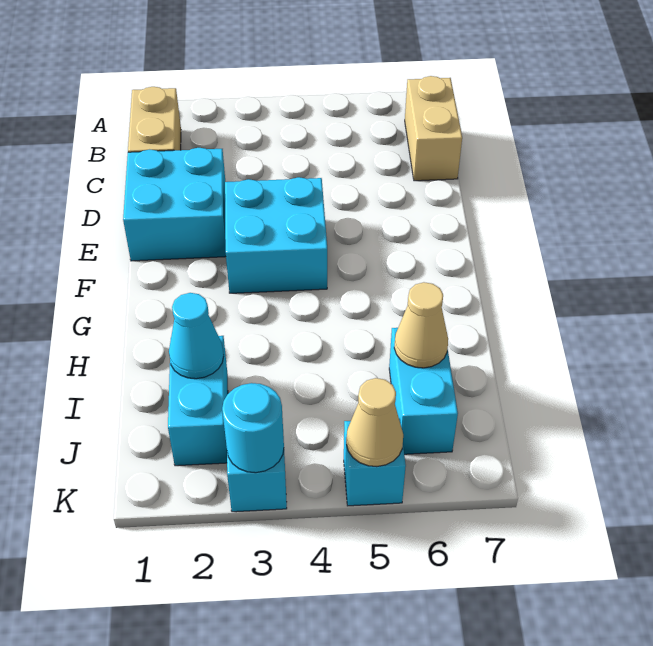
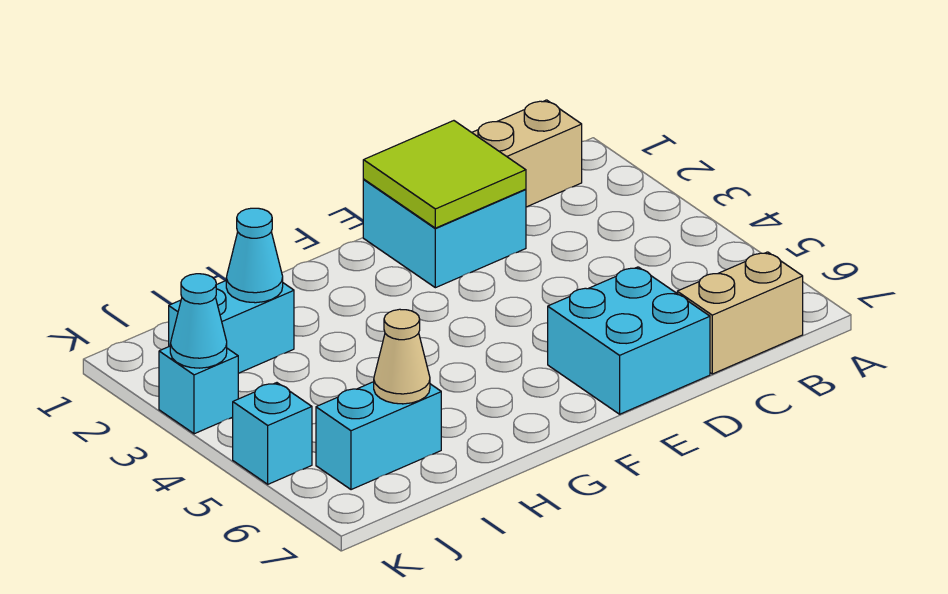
none -> lime tile D1:E2 level 2
cyan brick E3:F4 level 1 -> cyan brick D6:E7 level 1
cyan round brick K3 level 2 -> cyan cone K3 level 2
tan cone K5 level 2 -> none

